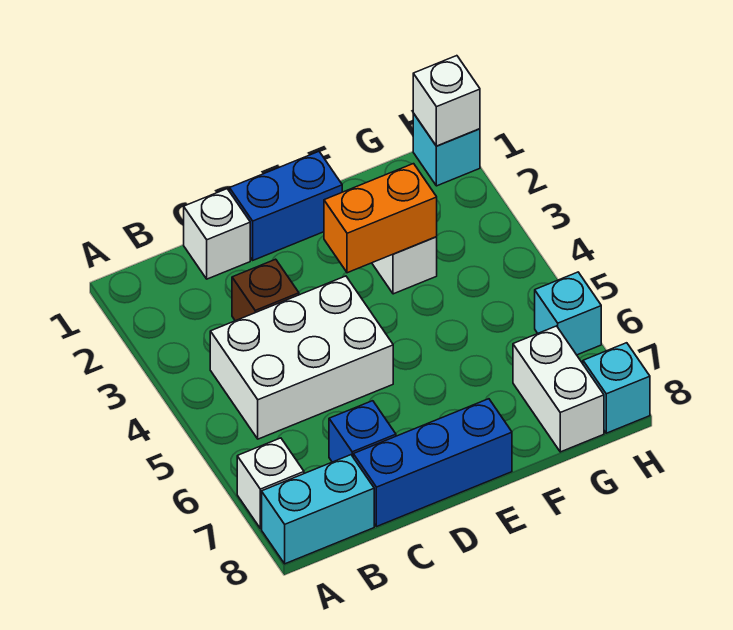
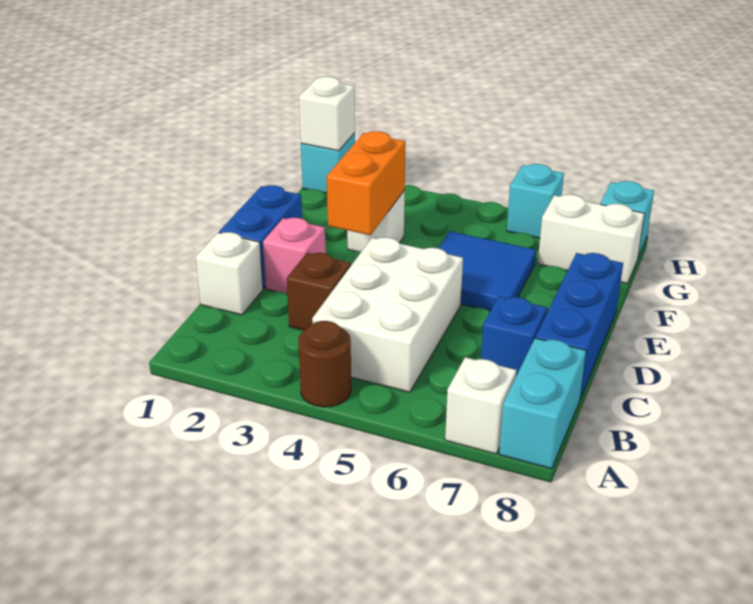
none -> brown round brick A4 level 1
none -> pink brick D2 level 1
none -> blue tile E5:F6 level 1

